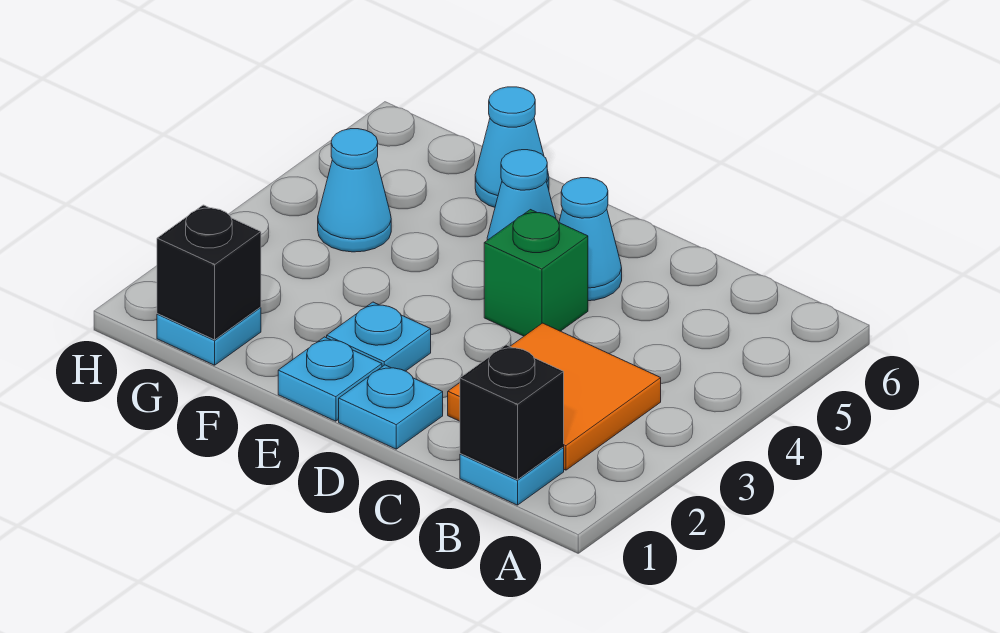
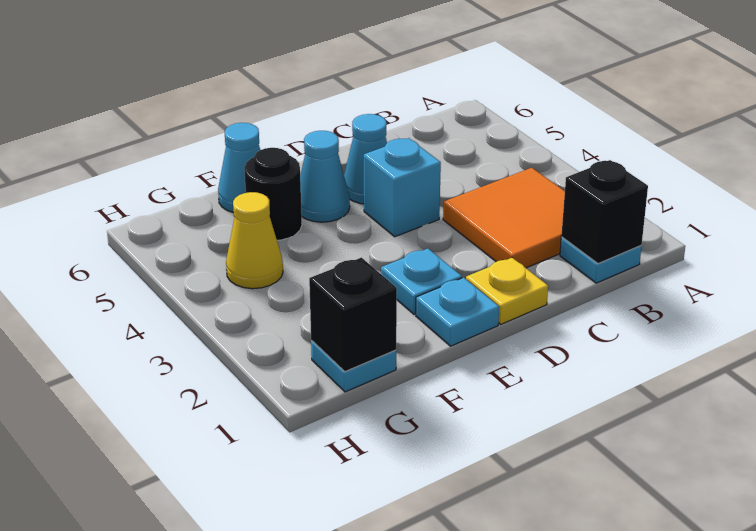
cyan plate D1 level 1 -> yellow plate D1 level 1
green brick D4 level 1 -> cyan brick D4 level 1
none -> black round brick F5 level 1
cyan cone G4 level 1 -> yellow cone G4 level 1

